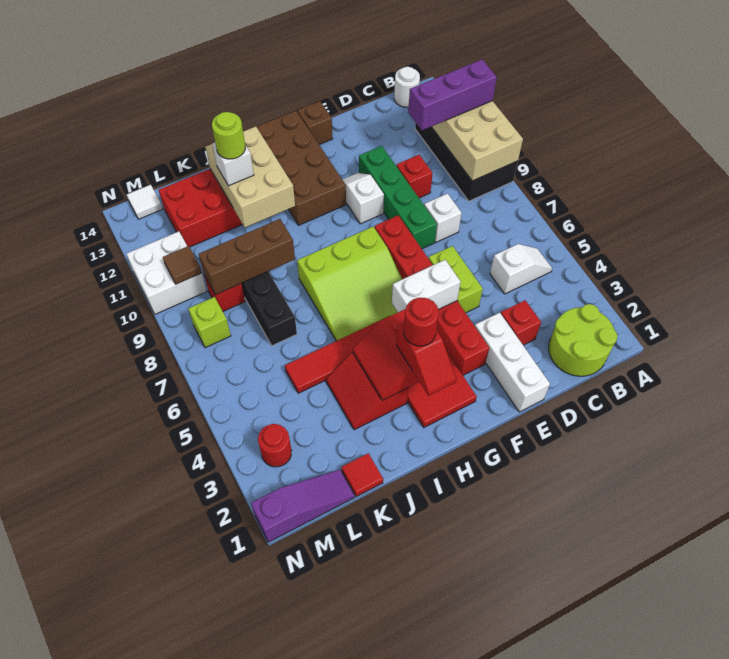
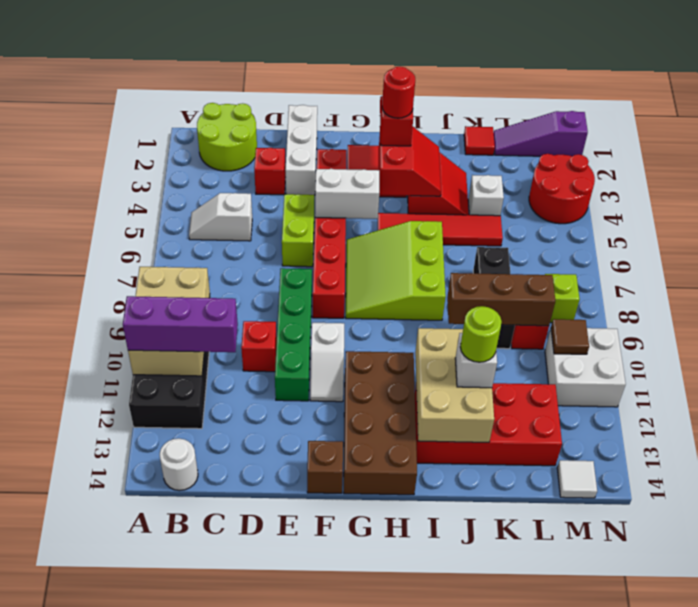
white brick D8 level 1 -> white brick K4 level 1
lime slope G6:I8 level 1 top 8 -> lime slope G6:I8 level 1 top I
red round brick M3 level 1 -> red round brick M3:N4 level 1

